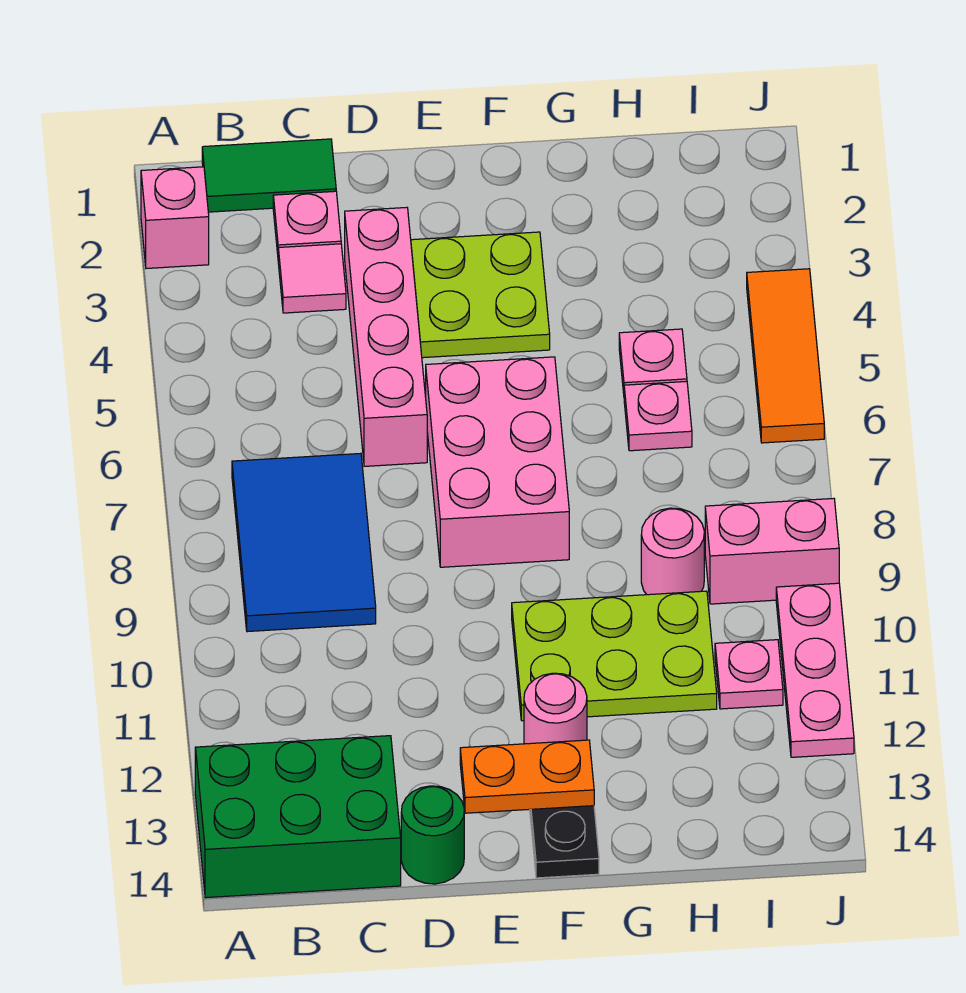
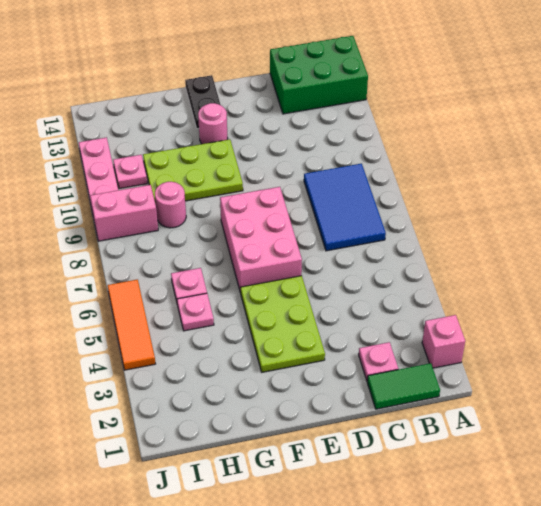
pink tile C3 level 1 -> none
pink brick D3:D6 level 1 -> none
green round brick D14 level 1 -> none
lime plate E3:F4 level 1 -> lime plate E3:F5 level 1
orange plate E13:F13 level 2 -> none

